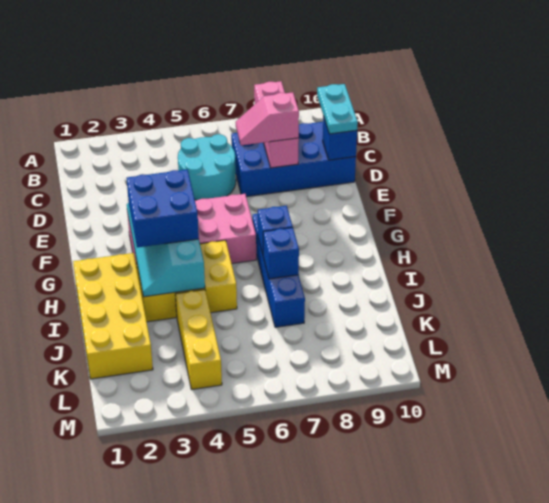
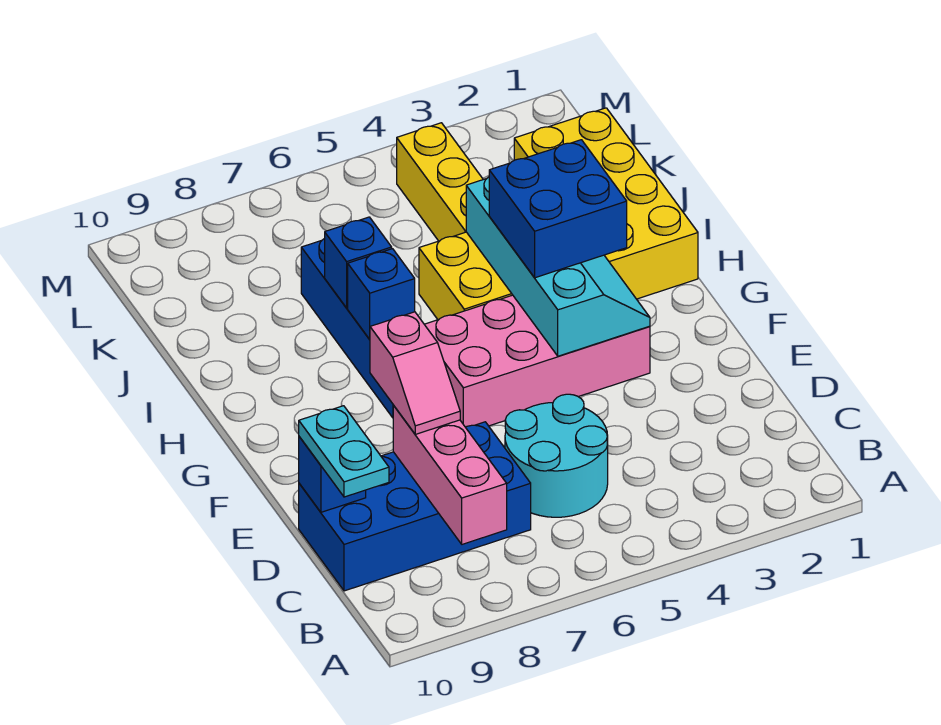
pink slope D7:D8 level 3 top 8 -> pink slope D8:E8 level 3 top E

